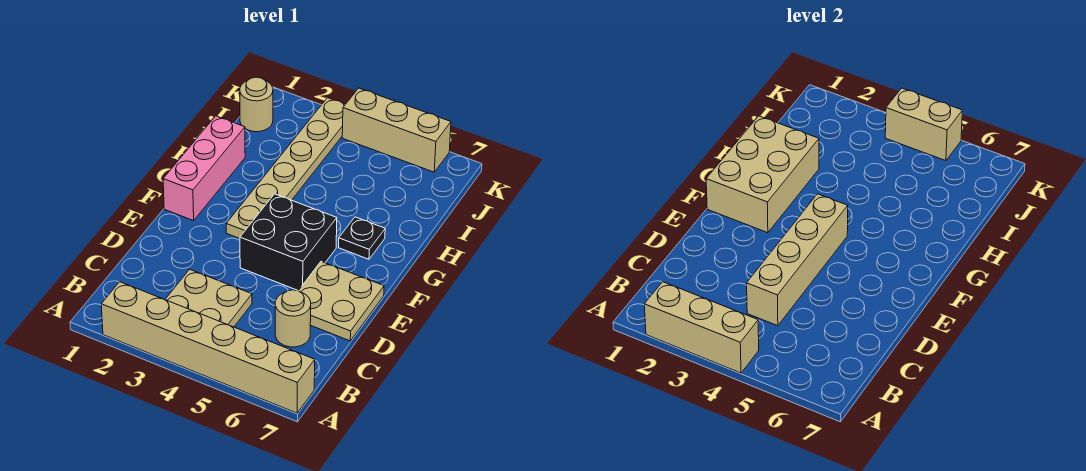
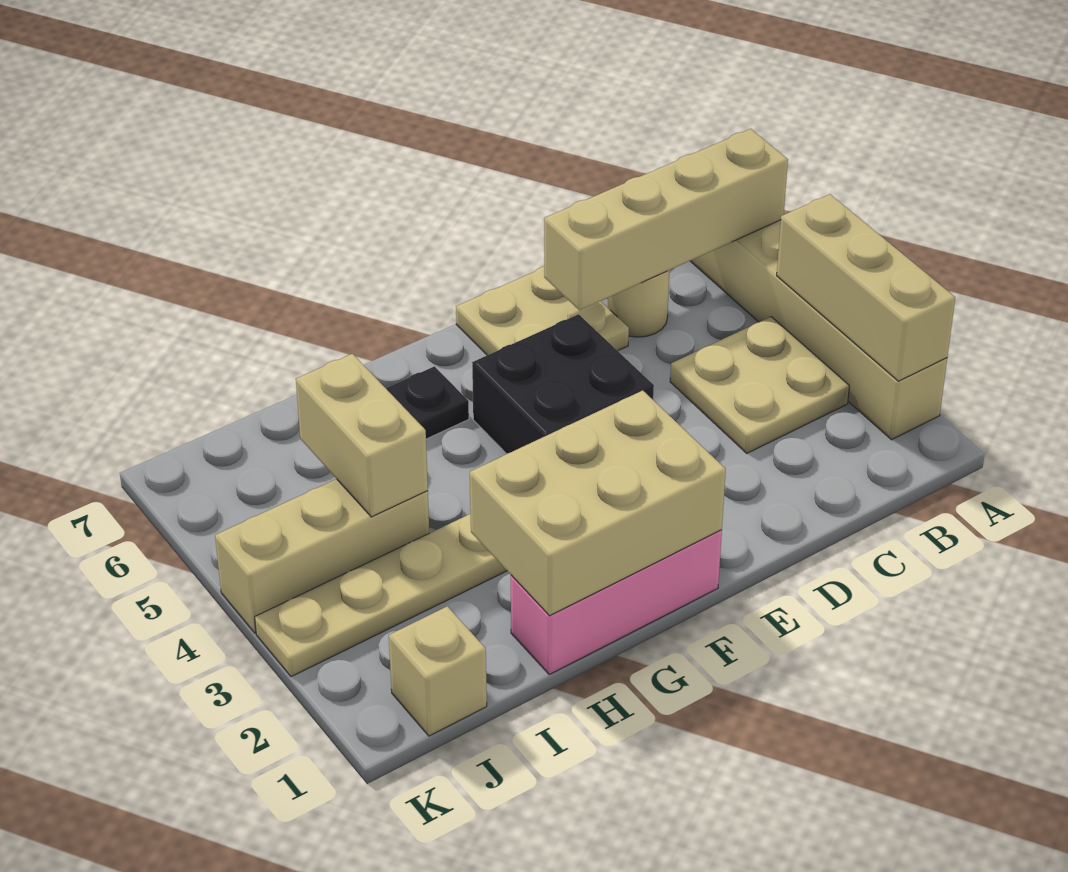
tan brick C4:F4 level 2 -> tan brick A6:D6 level 2
tan round brick J1 level 1 -> tan brick J1 level 1
tan brick K4:K6 level 1 -> tan brick I4:K4 level 1
tan brick K4:K5 level 2 -> tan brick I4:I5 level 2

